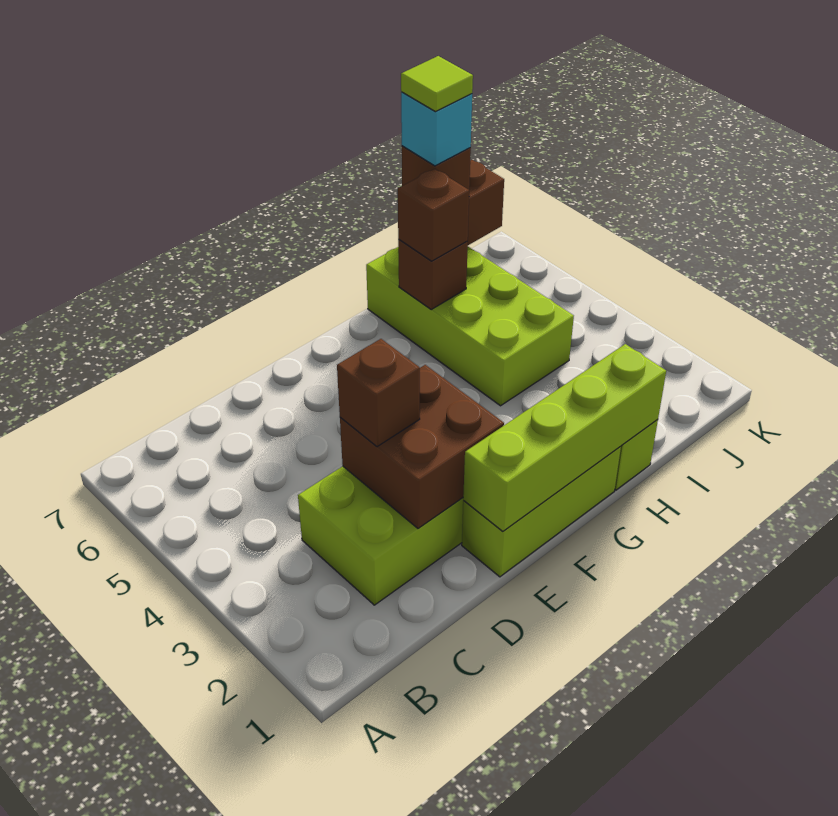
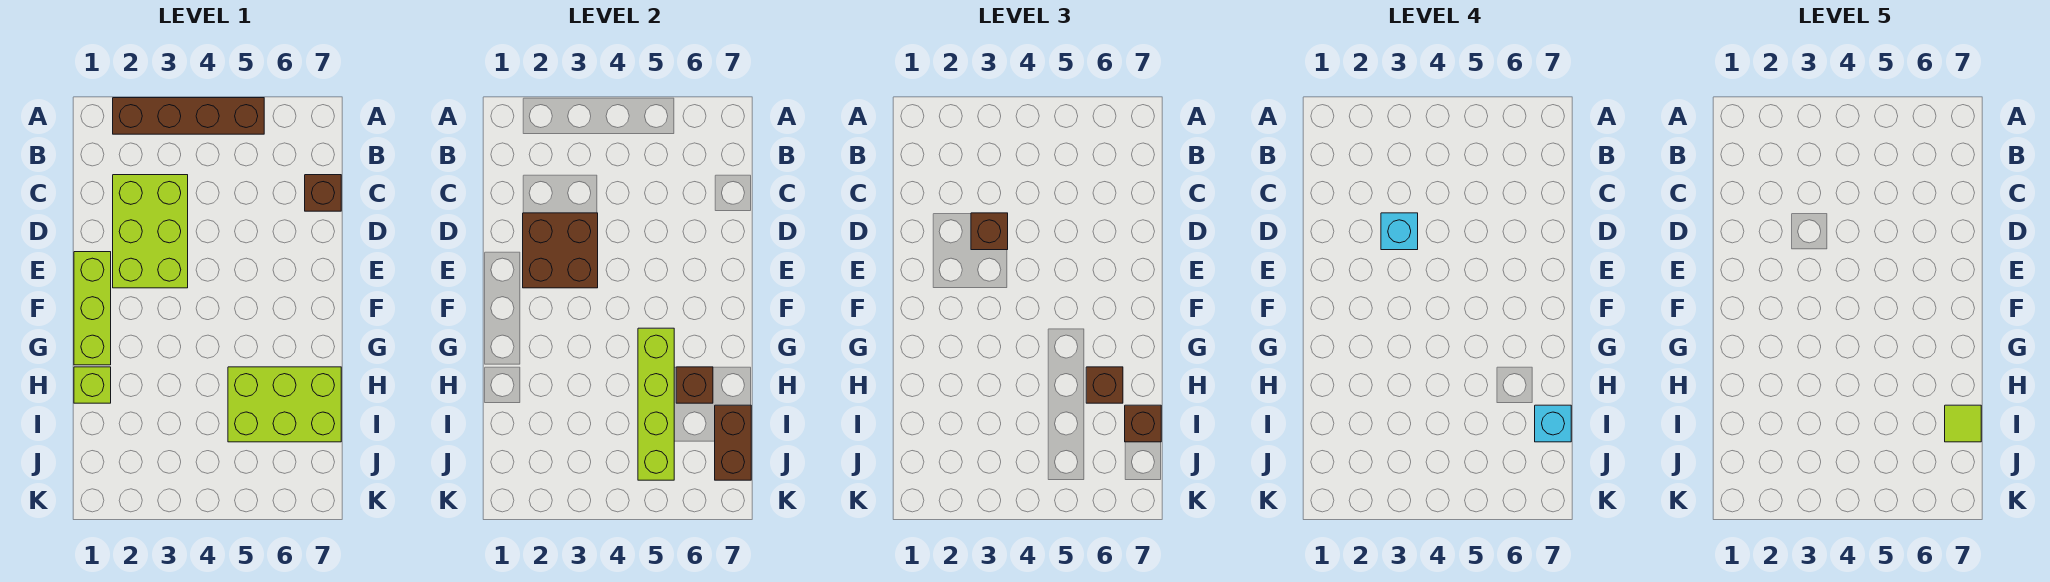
none -> brown brick A2:A5 level 1
none -> brown brick C7 level 1
none -> cyan brick D3 level 4
lime brick E1:H1 level 2 -> lime brick G5:J5 level 2
lime brick H4:I7 level 1 -> lime brick H5:I7 level 1

